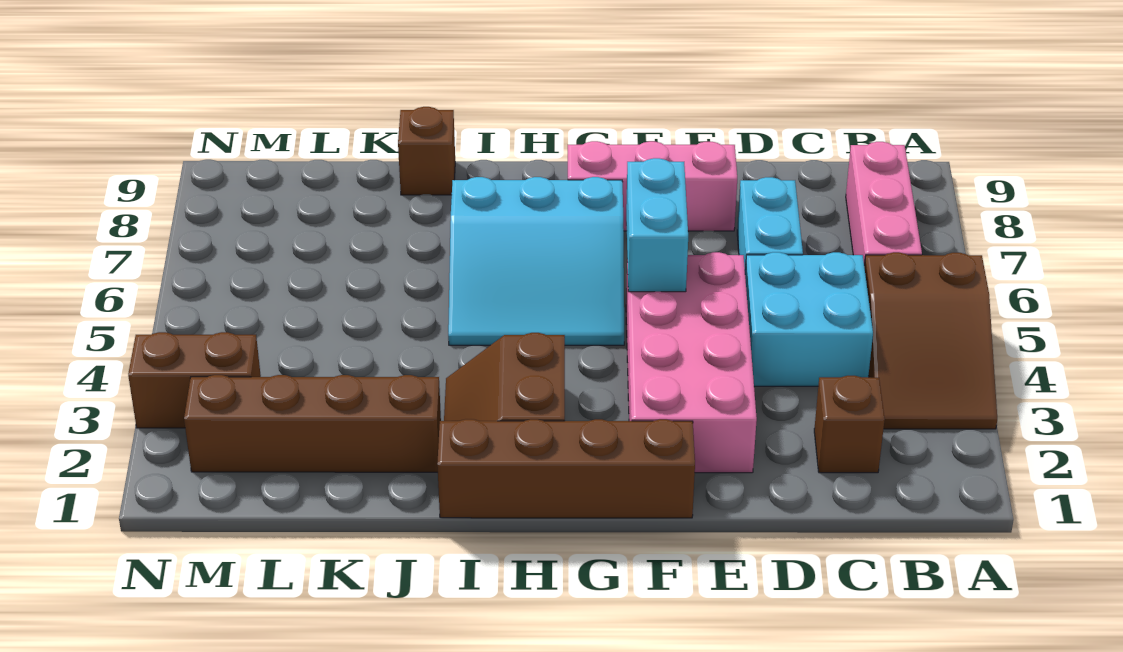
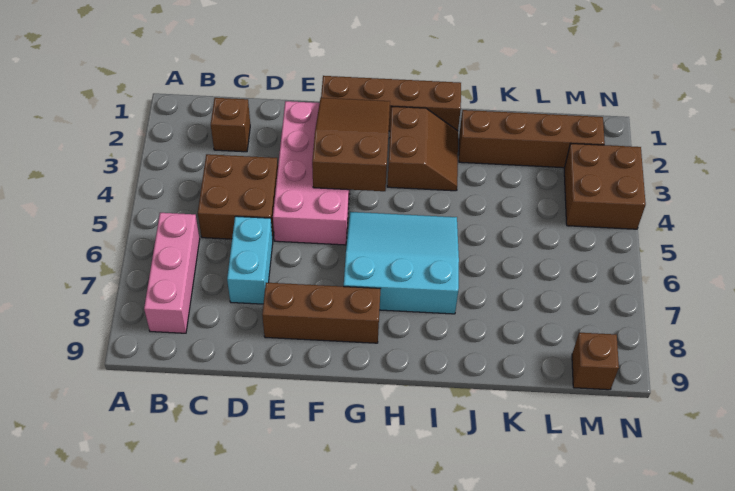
brown slope A3:B5 level 1 top 5 -> brown slope F2:G4 level 2 top 4
cyan brick C4:D5 level 1 -> brown brick C4:D5 level 1
pink brick E8:G8 level 1 -> brown brick E8:G8 level 1
cyan brick F5:F6 level 2 -> none
brown brick J9 level 1 -> brown brick M9 level 1
brown brick M3:N3 level 1 -> brown brick M3:N4 level 1

